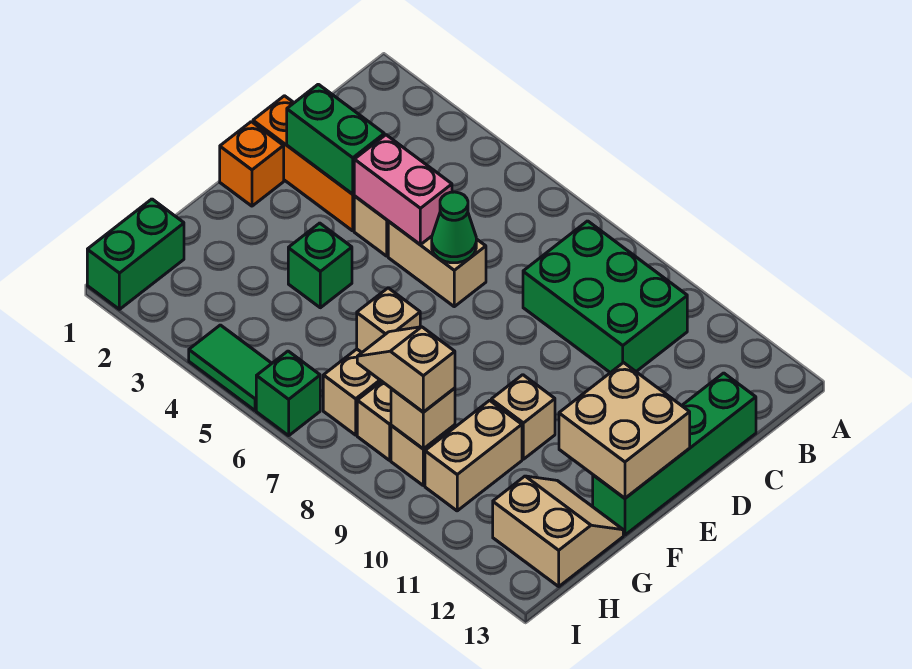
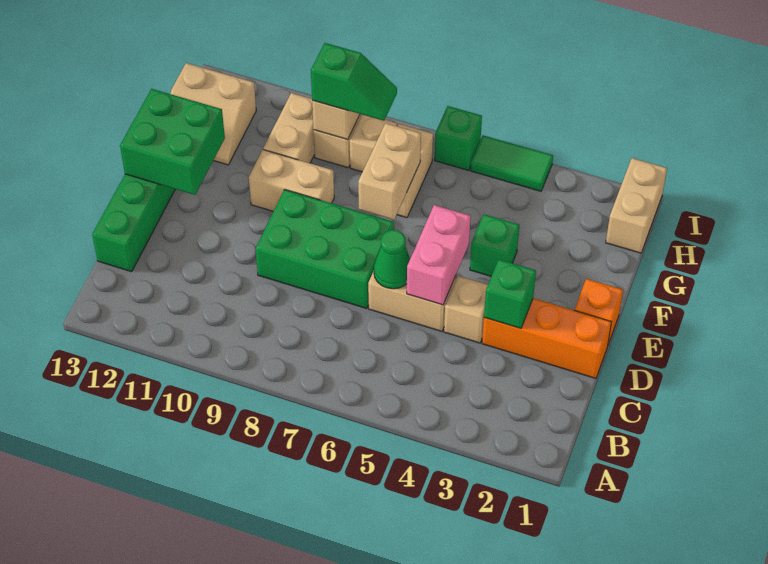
green brick B8:C10 level 1 -> green brick D7:E9 level 1
green brick D2:D3 level 2 -> green brick D3 level 2
pink brick D4:D5 level 2 -> pink brick D5:E5 level 2
tan brick E12:F13 level 2 -> green brick E12:F13 level 2
tan brick F10 level 1 -> tan brick F9:F10 level 1
tan brick G7 level 2 -> tan brick F7:G7 level 2
green brick H1:I1 level 1 -> tan brick H1:I1 level 1
tan slope H8:H9 level 3 top 9 -> green slope H8:H9 level 3 top 9

